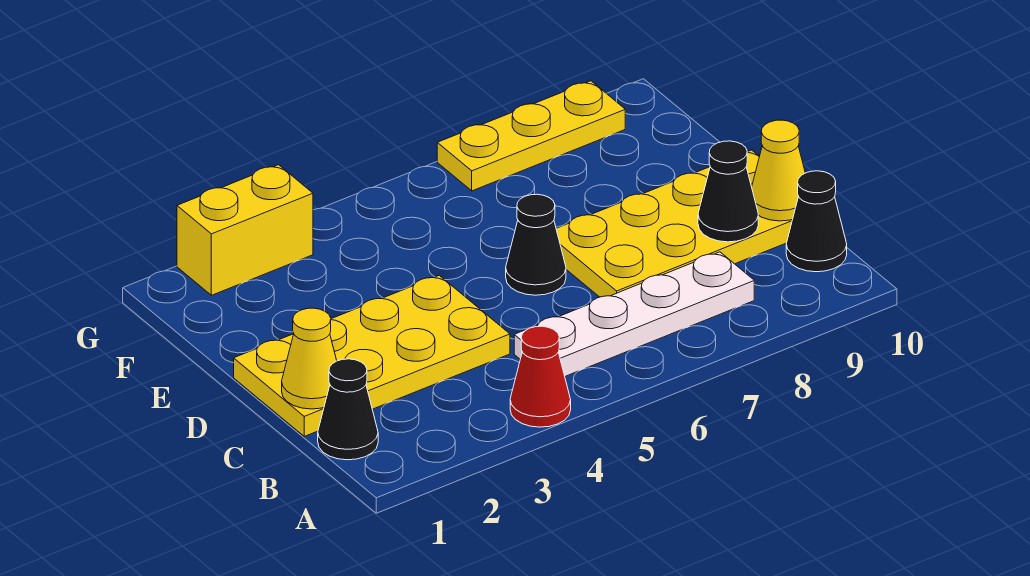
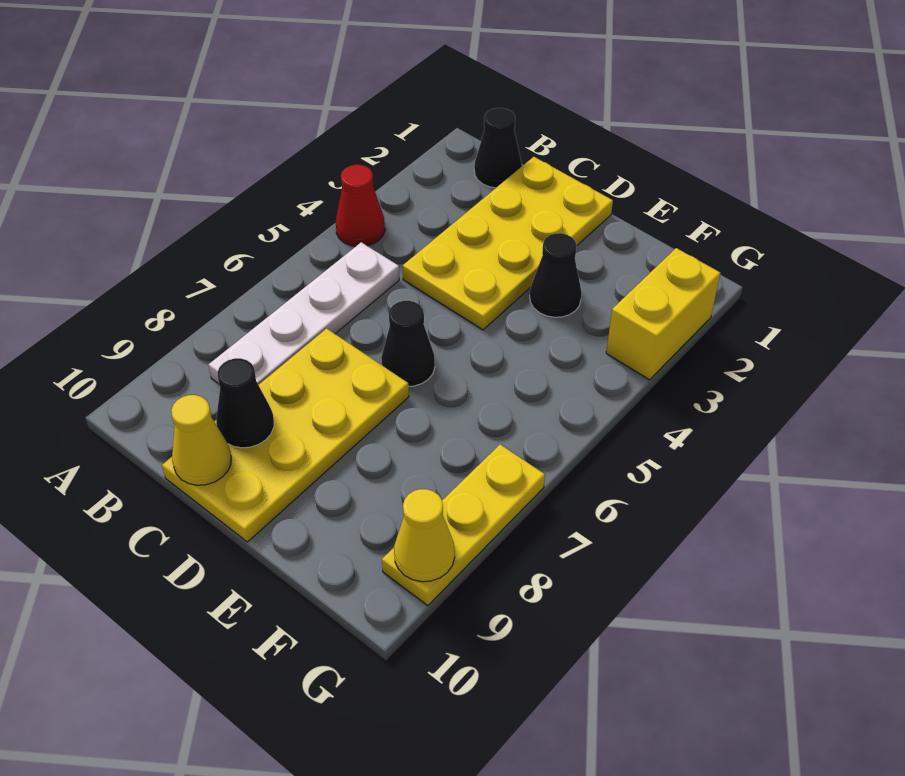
black cone B10 level 1 -> black cone E3 level 1
yellow cone C1 level 2 -> yellow cone G9 level 2

